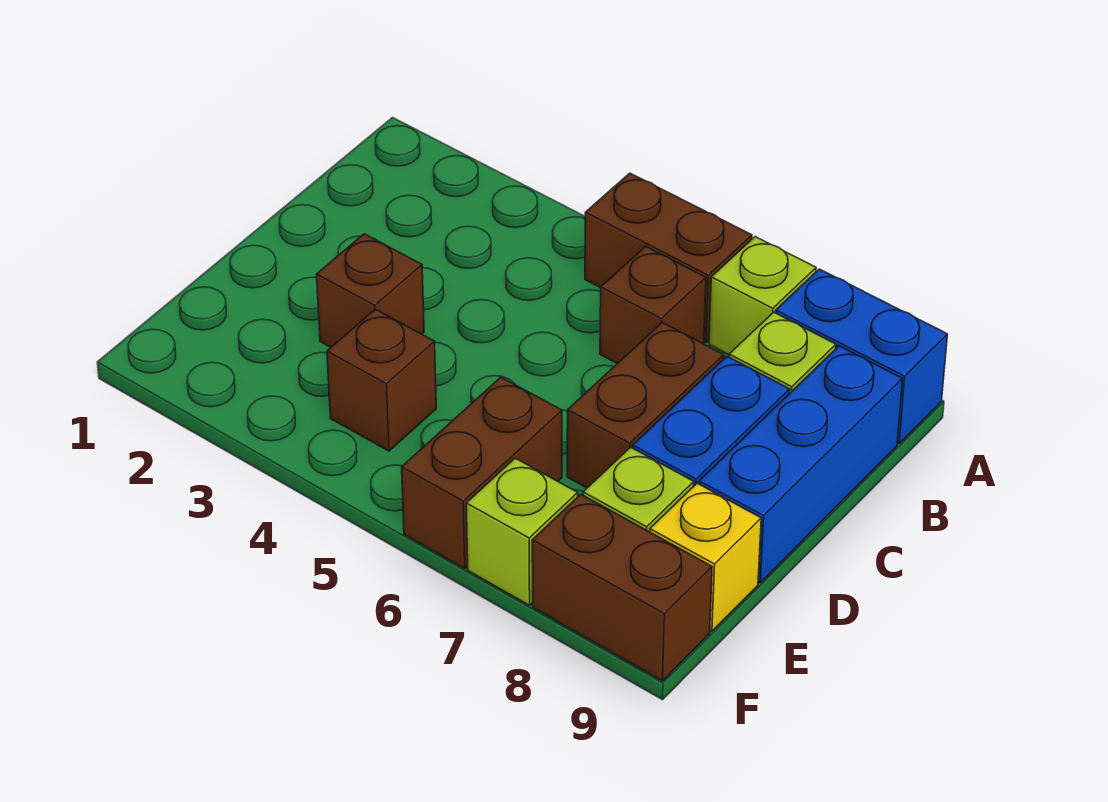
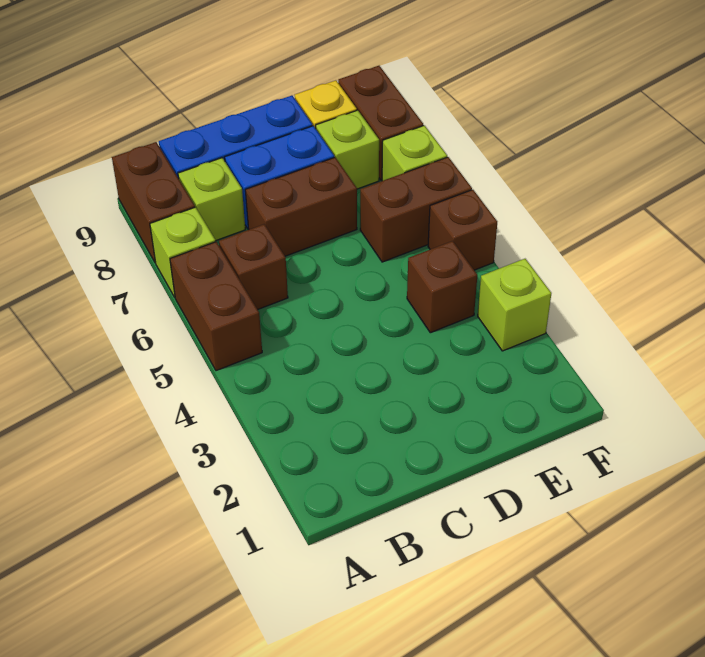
blue brick A8:A9 level 1 -> brown brick A8:A9 level 1
brown brick D3 level 1 -> brown brick F5 level 1
none -> lime brick F3 level 1

